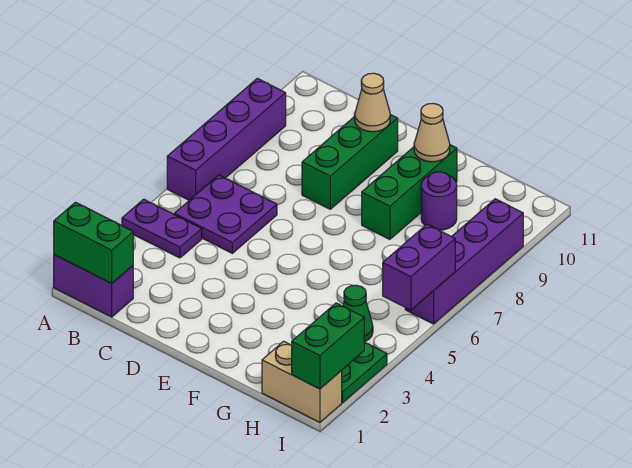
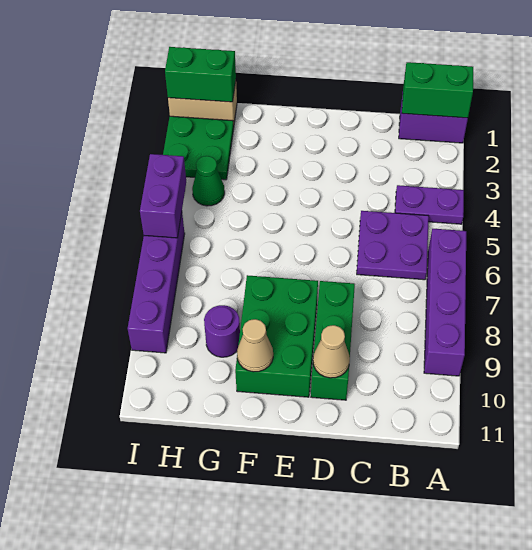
green brick F8:F10 level 1 -> green brick E8:F10 level 1
green brick I1:I2 level 2 -> green brick H1:I1 level 2

